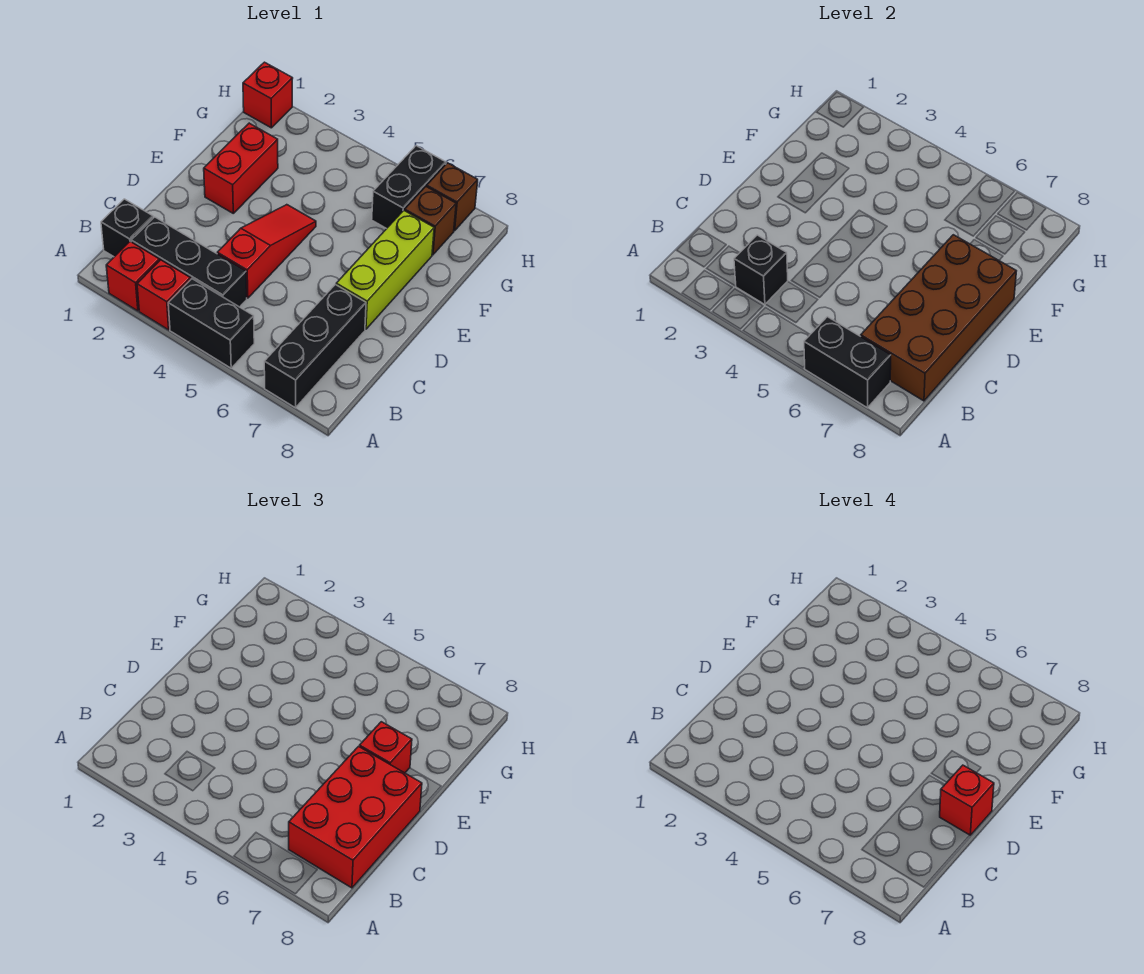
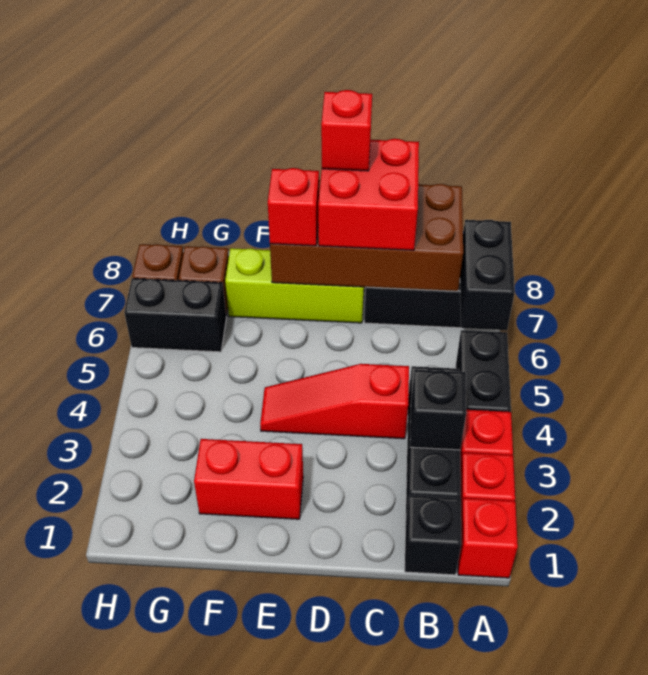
red brick B7:D8 level 3 -> red brick C7:D8 level 3
red brick H1 level 1 -> red brick A1 level 1

